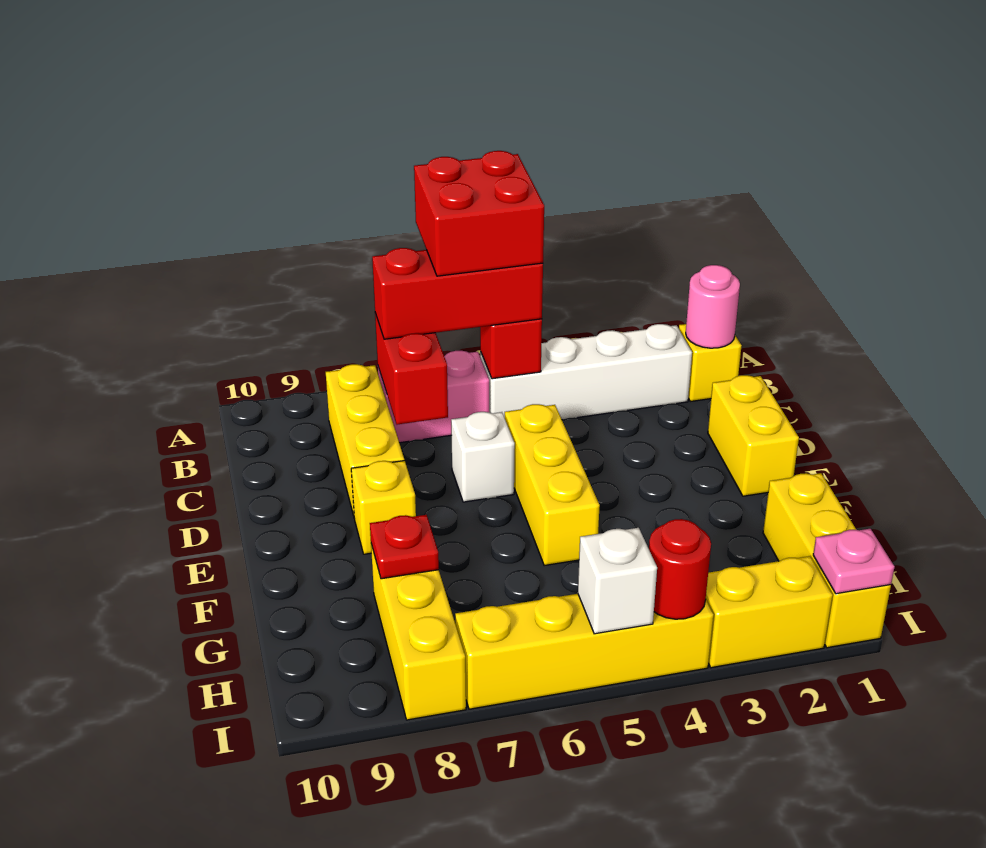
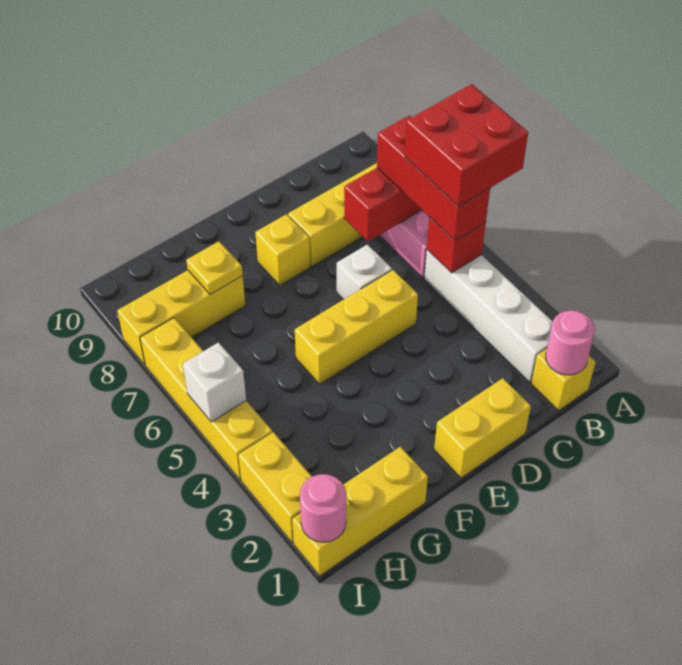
red plate G8 level 2 -> yellow plate G8 level 2
pink plate I1 level 2 -> pink round brick I1 level 2
red round brick I4 level 2 -> none

